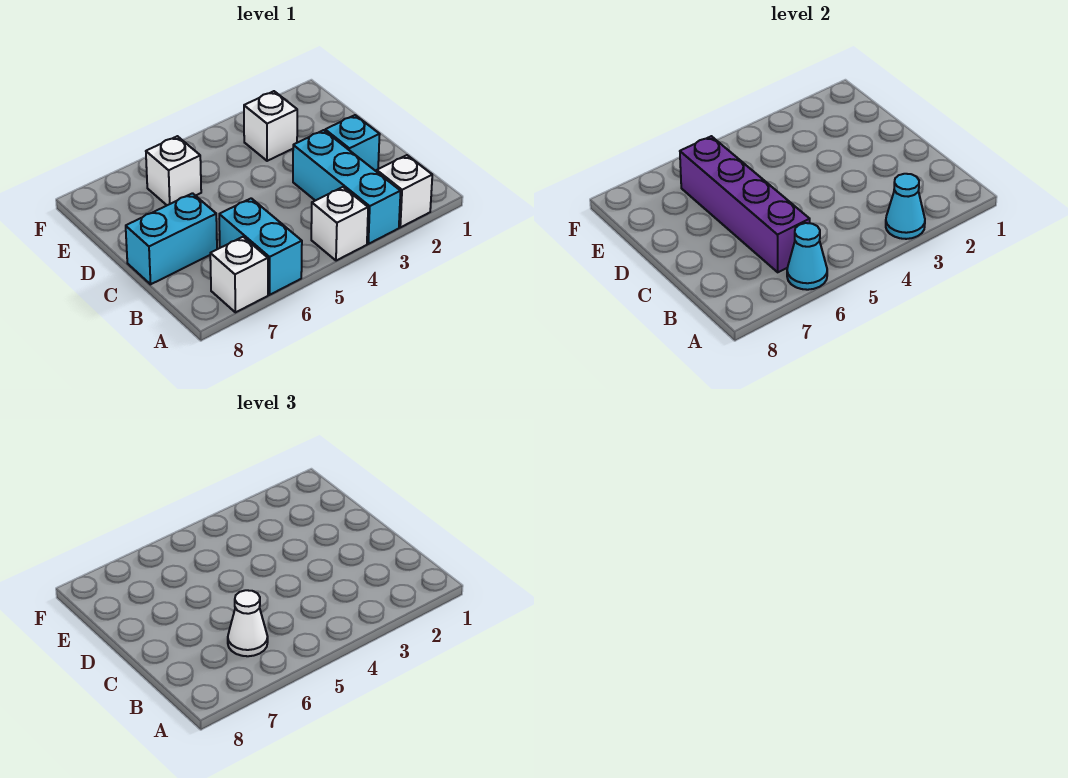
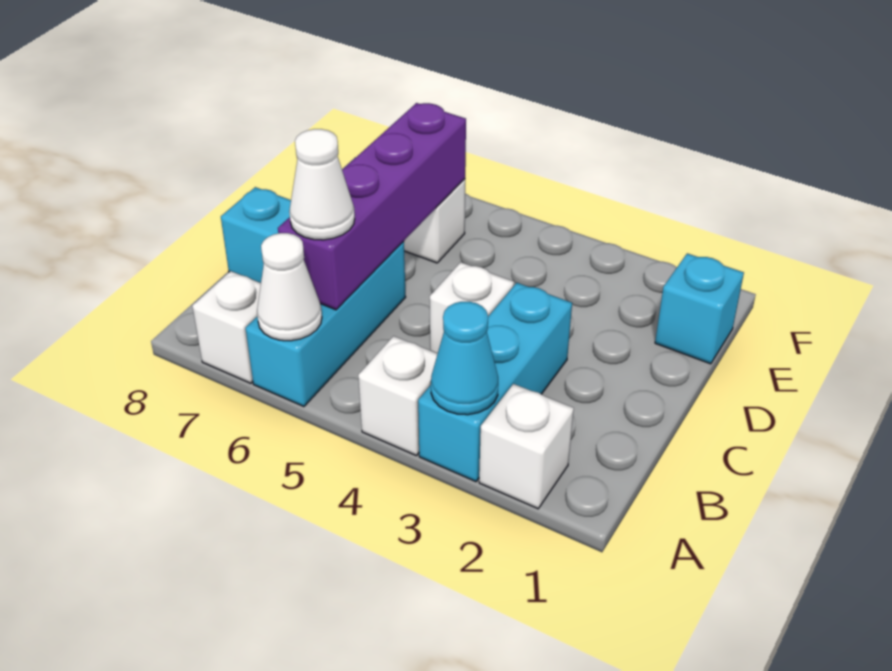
cyan brick A6:B6 level 1 -> cyan brick A6:C6 level 1
cyan cone A6 level 2 -> white cone A6 level 2
cyan brick C2 level 1 -> cyan brick E1 level 1
white brick E3 level 1 -> white brick C4 level 1

